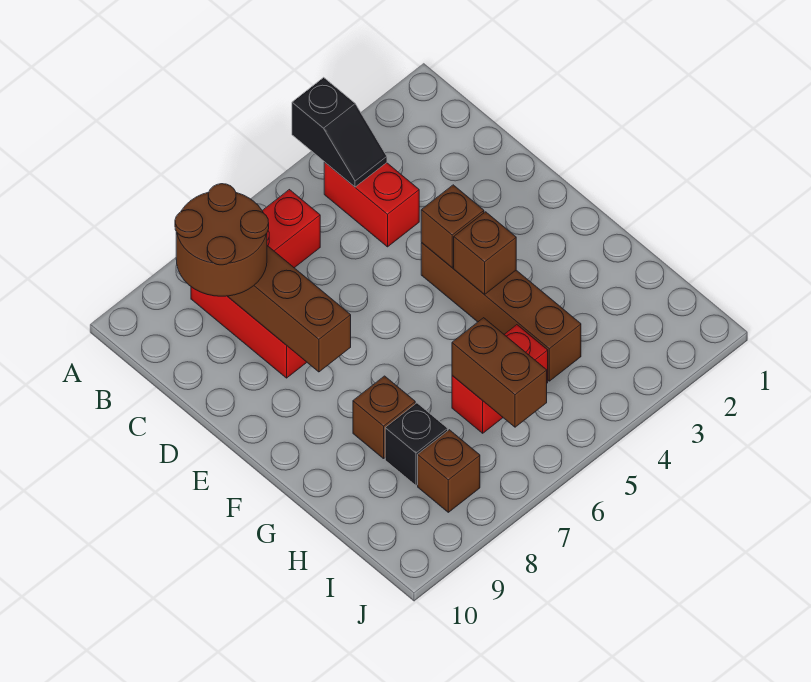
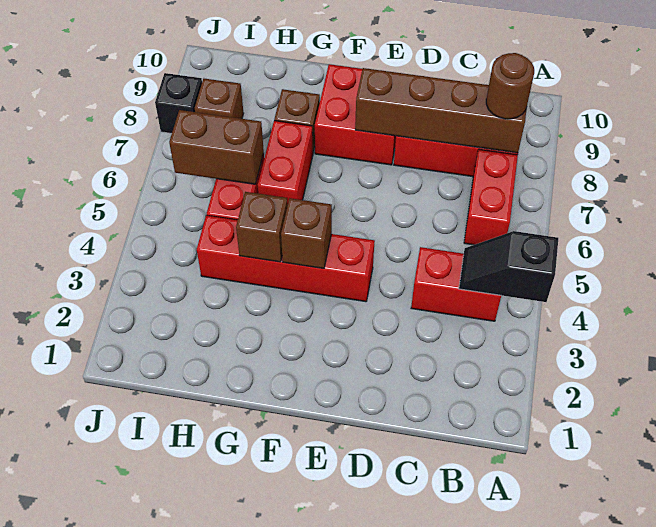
brown round brick B8:C9 level 3 -> brown round brick B8 level 3
brown brick E4:H4 level 1 -> red brick E4:H4 level 1
brown brick E4 level 2 -> brown brick G4 level 2
none -> red brick E8:F9 level 1
none -> red brick G6:G7 level 1
black brick H8 level 1 -> black brick J8 level 1

